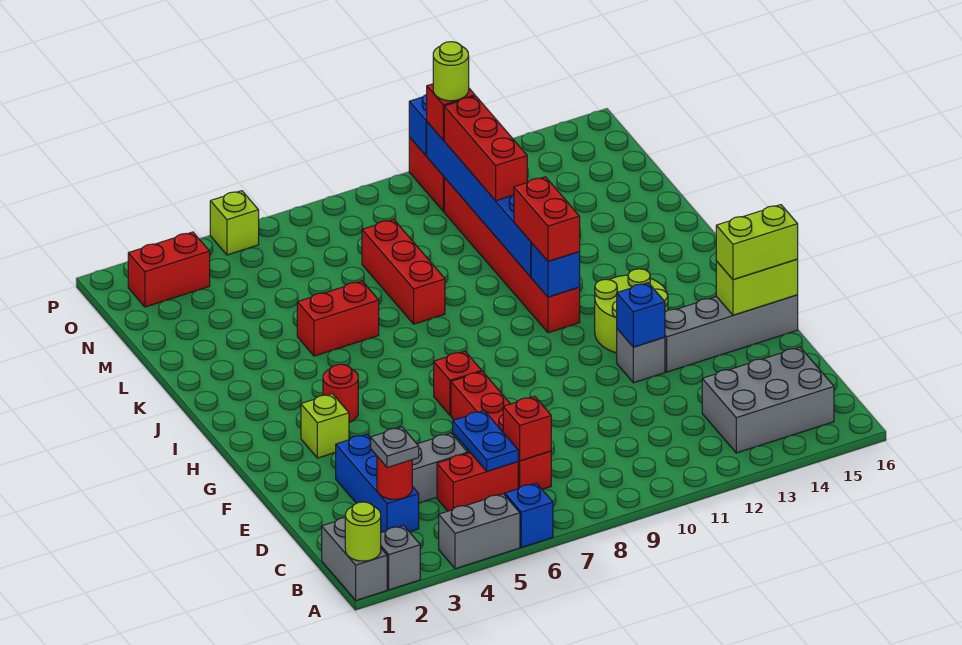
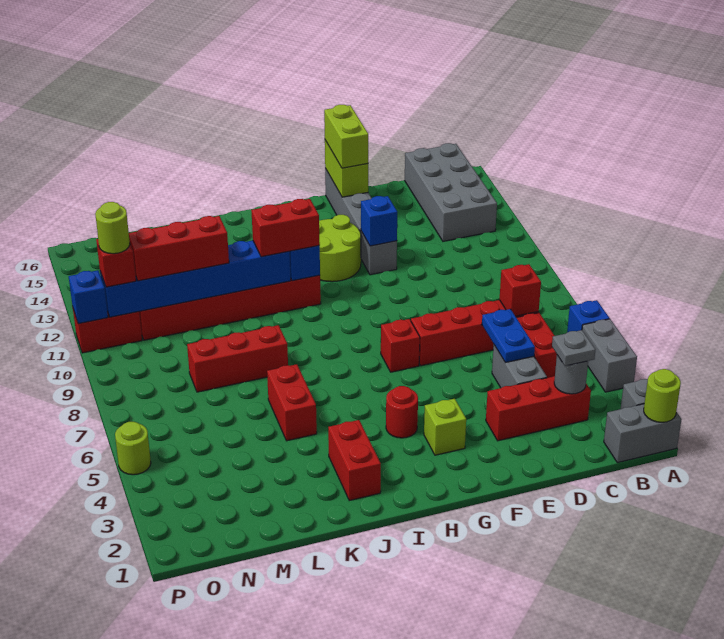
grey brick B13:C15 level 1 -> grey brick B13:C16 level 1
blue brick C3:E3 level 1 -> red brick C3:E3 level 1
red round brick C3 level 2 -> grey round brick C3 level 2
blue plate C6:D6 level 2 -> blue plate D5:D6 level 2
red brick O2:O3 level 1 -> red brick J2:J3 level 1
lime brick P5 level 1 -> lime round brick P5 level 1

